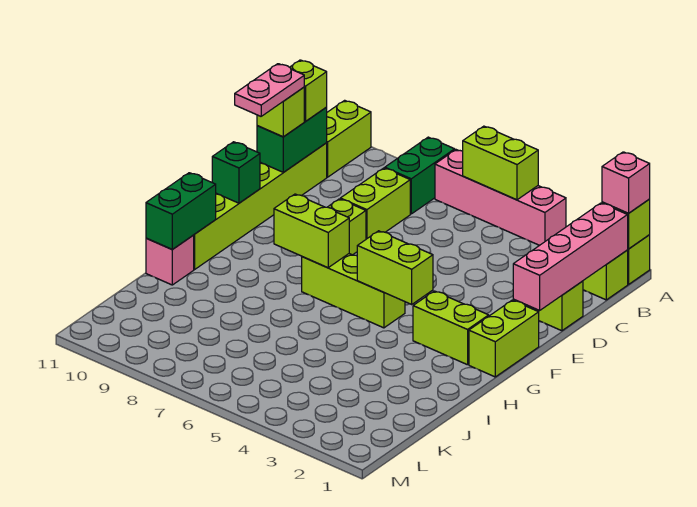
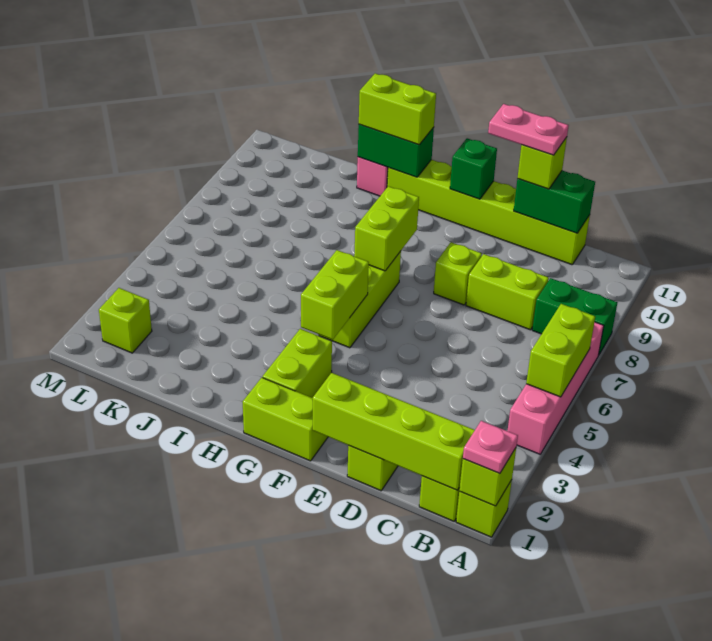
pink brick A1 level 3 -> pink plate A1 level 3
lime brick A11:B11 level 1 -> lime brick H11:I11 level 3
pink brick B1:E1 level 2 -> lime brick B1:E1 level 2
lime brick C11 level 3 -> lime brick L2 level 1

